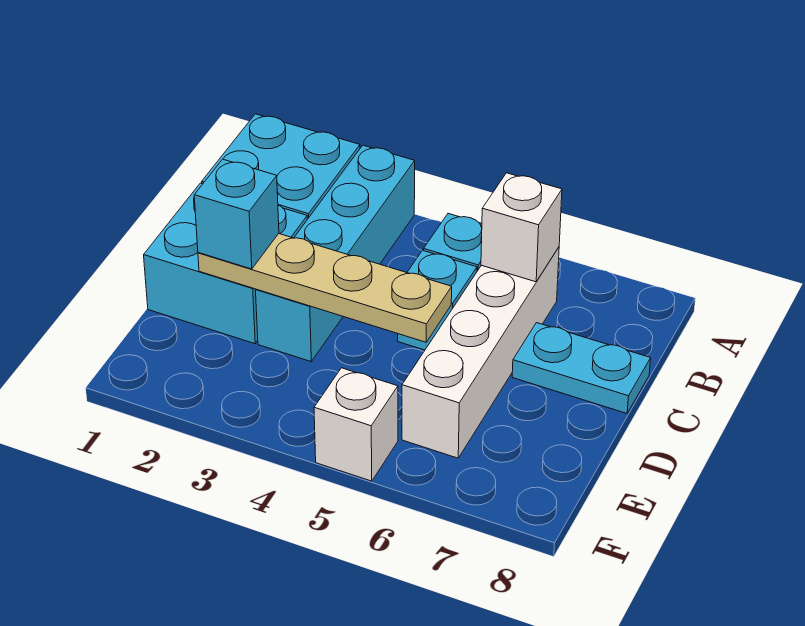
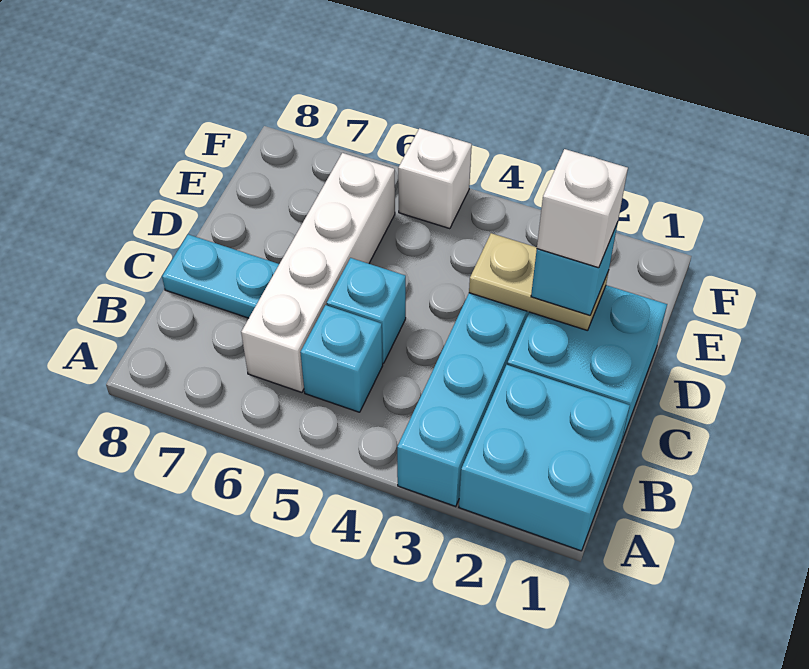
white brick B6 level 2 -> white brick D2 level 4
tan plate D2:D5 level 2 -> tan plate D2:D3 level 2

